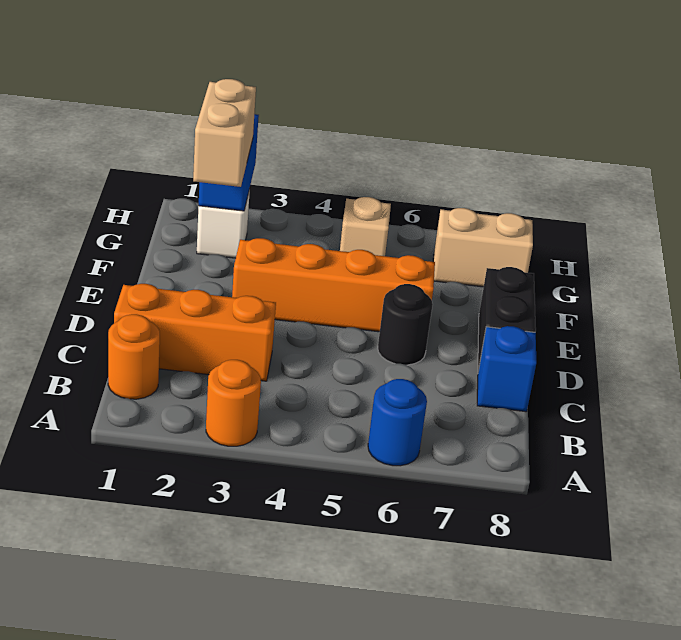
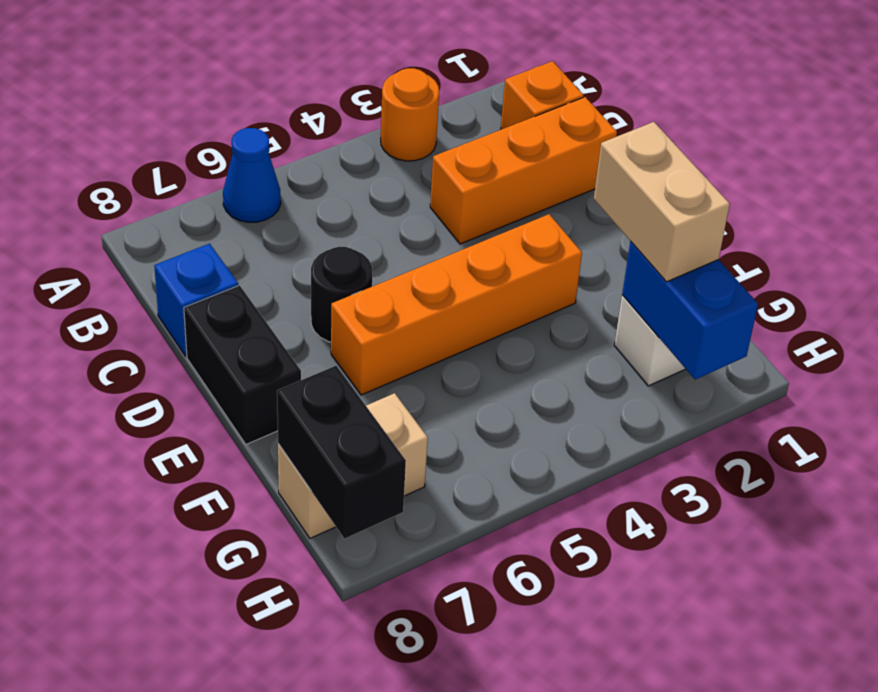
blue round brick A6 level 1 -> blue cone A6 level 1
orange round brick B1 level 1 -> orange brick B1 level 1
tan brick G5 level 1 -> none
none -> black brick G8:H8 level 2

